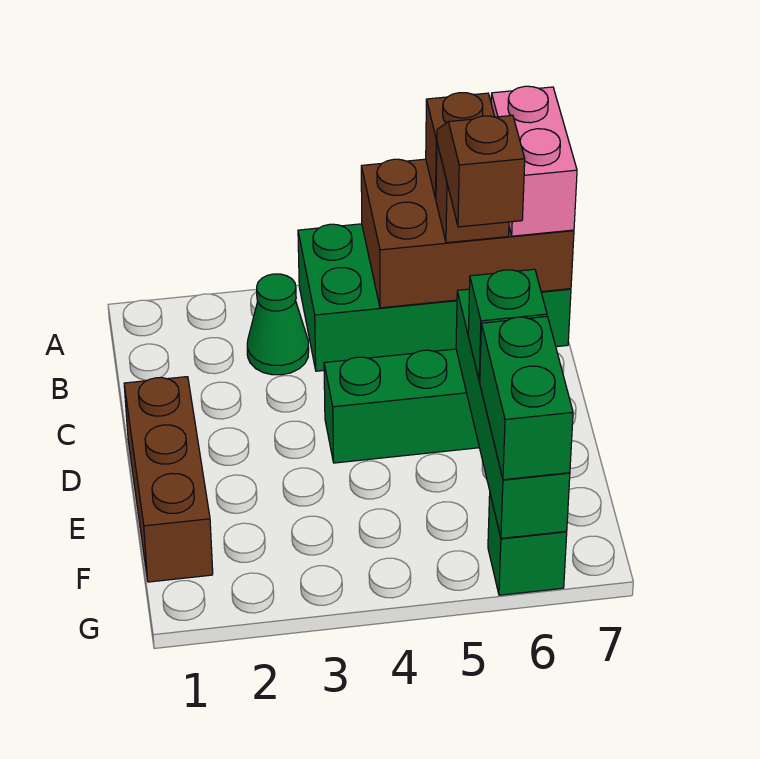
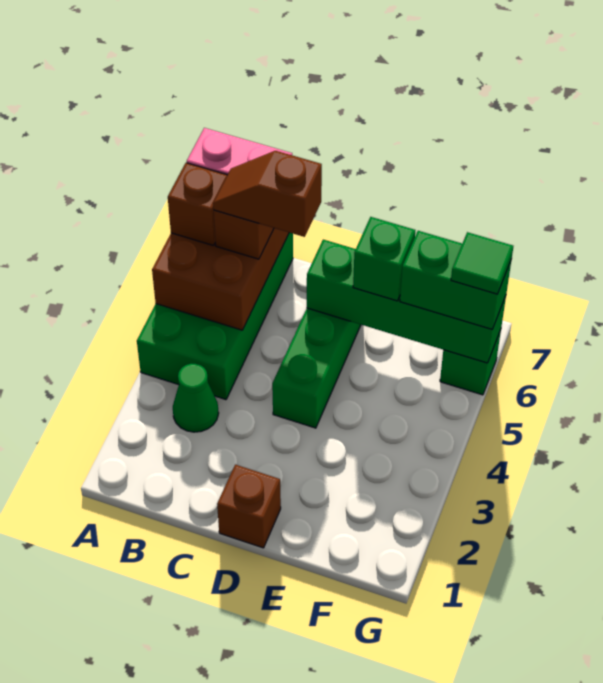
brown brick D1:F1 level 1 -> brown brick D1 level 1
none -> green tile G6 level 4

